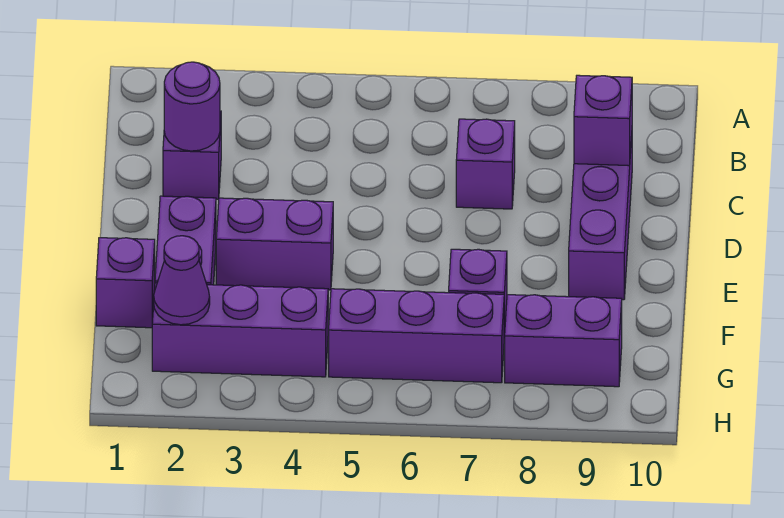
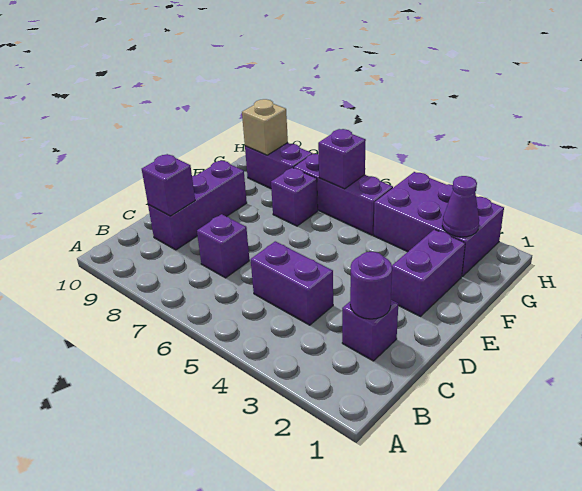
purple brick E3:E4 level 1 -> purple brick C4:C5 level 1
purple brick F1 level 1 -> purple brick G6 level 2
purple brick G2:G4 level 1 -> purple brick G2:H4 level 1
none -> tan brick G9 level 2

